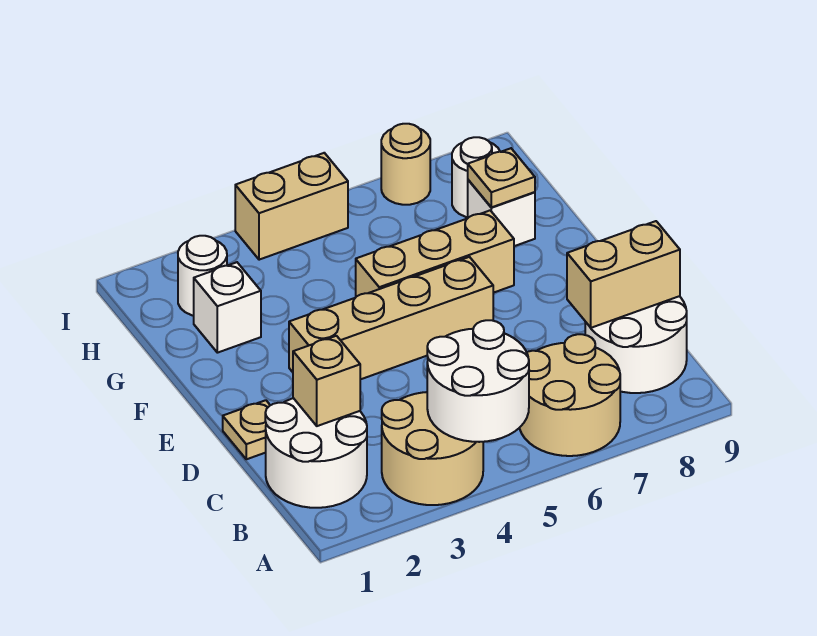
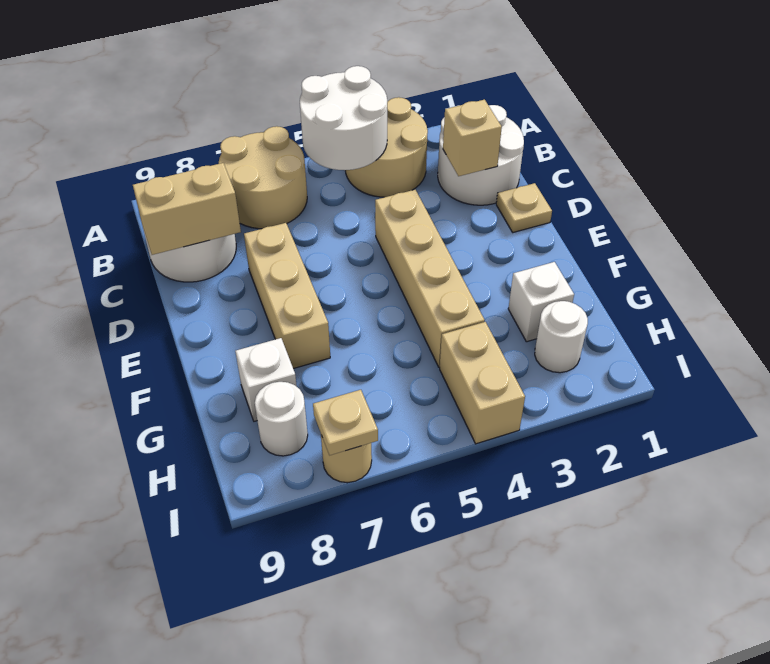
tan brick E3:E6 level 1 -> tan brick D4:G4 level 1
tan brick F5:F7 level 1 -> tan brick D7:F7 level 1
tan plate G8 level 2 -> tan plate I7 level 2
tan brick I4:I5 level 1 -> tan brick H4:I4 level 1

